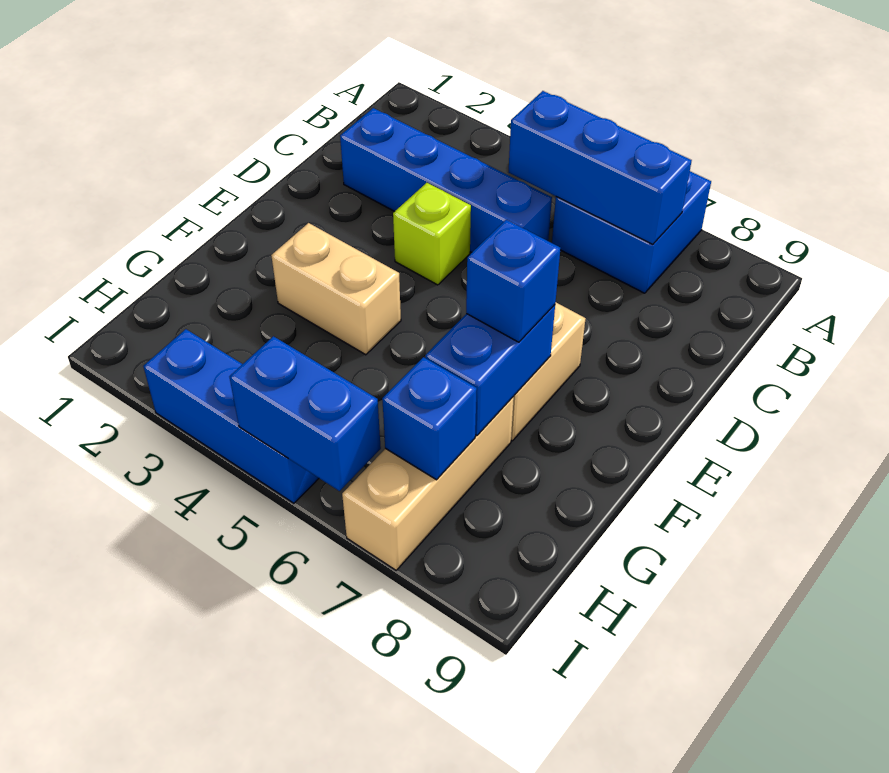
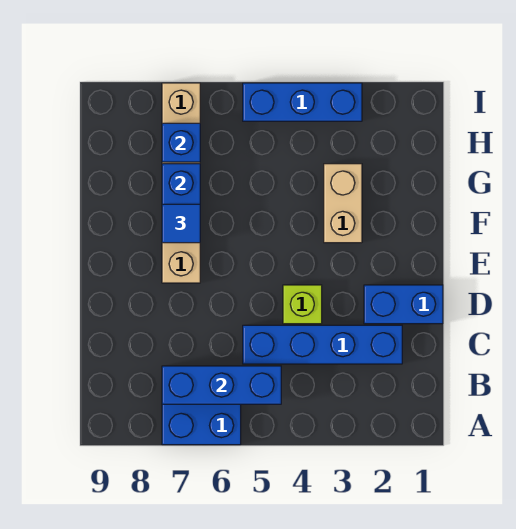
tan brick F3:F4 level 1 -> tan brick F3:G3 level 1
blue brick F7 level 3 -> blue tile F7 level 3
blue brick I5:I6 level 2 -> blue brick D1:D2 level 1

